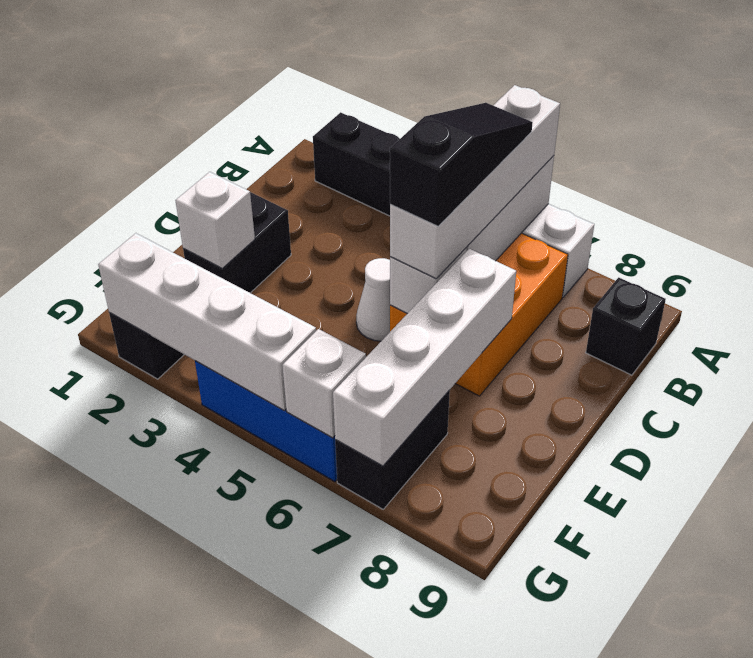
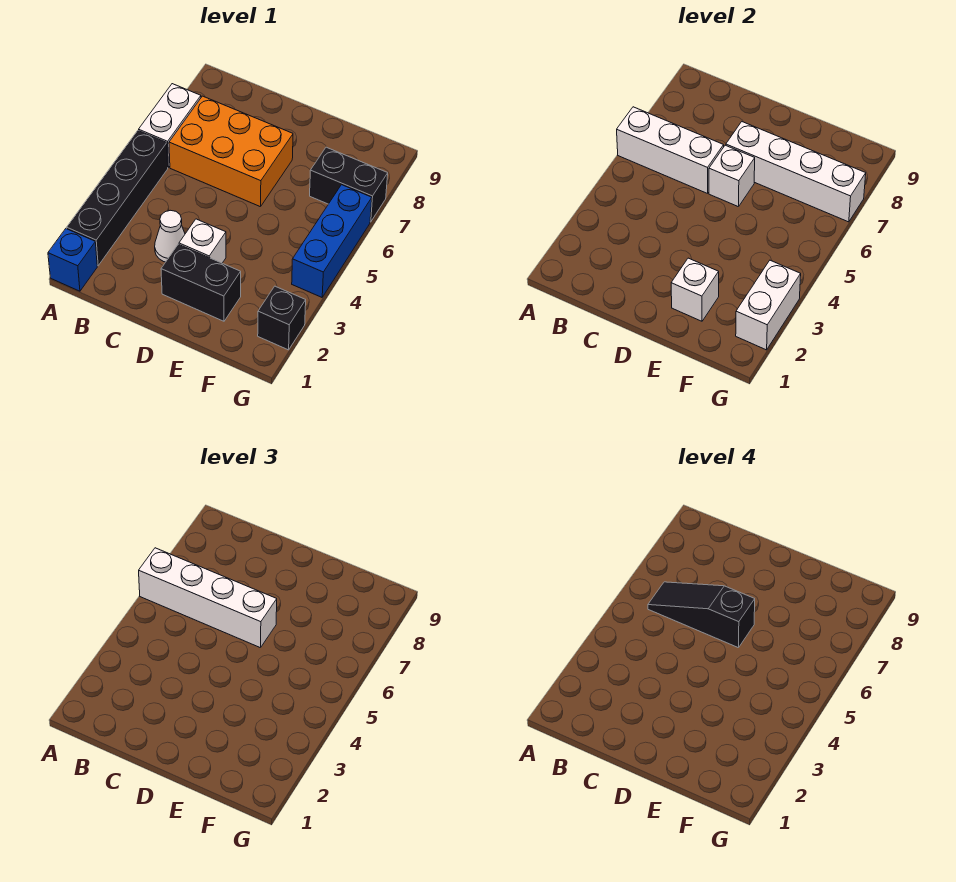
none -> blue brick A1 level 1
black brick B9 level 1 -> none
white cone D5 level 1 -> white cone C3 level 1
white brick G2:G5 level 2 -> white brick G2:G3 level 2
white brick G6 level 2 -> white brick D3 level 1

